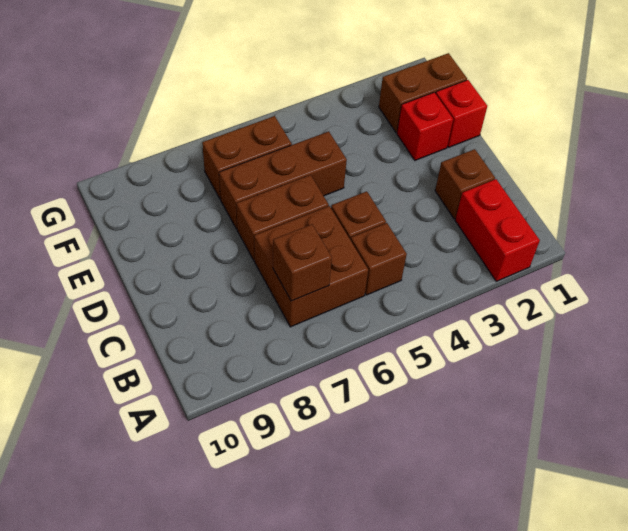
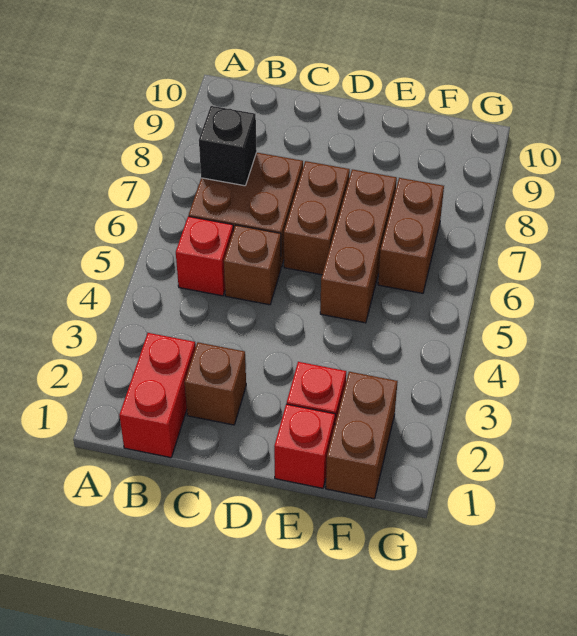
red brick A2:B2 level 1 -> red brick B1:B2 level 1
brown brick B5 level 1 -> red brick B5 level 1
brown brick B7 level 2 -> black brick B7 level 2

